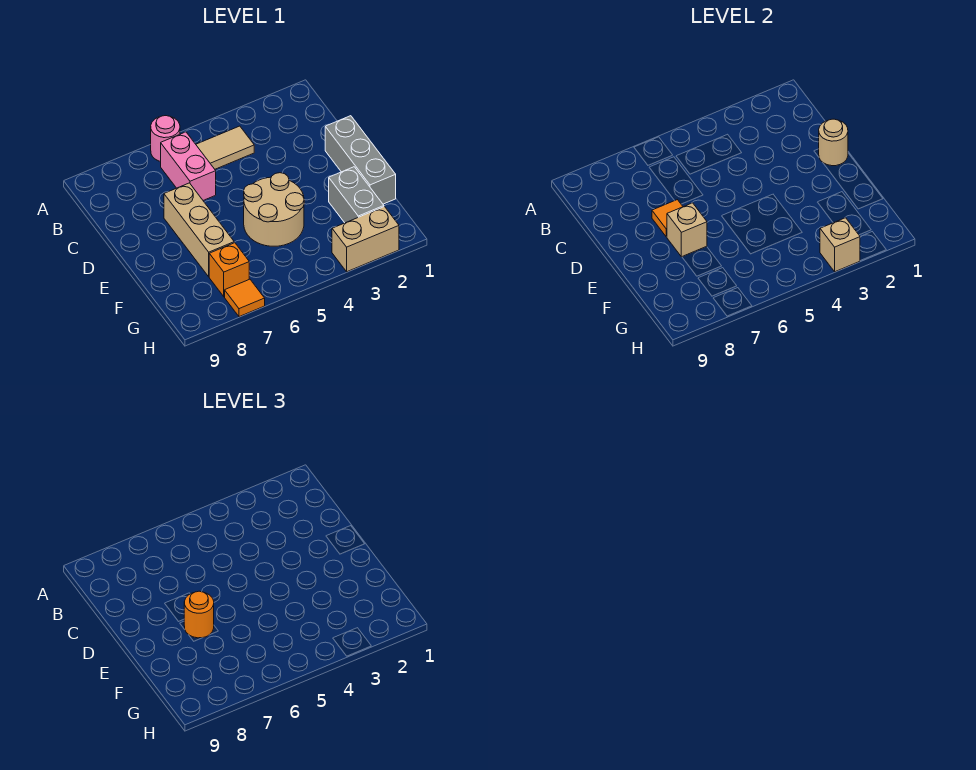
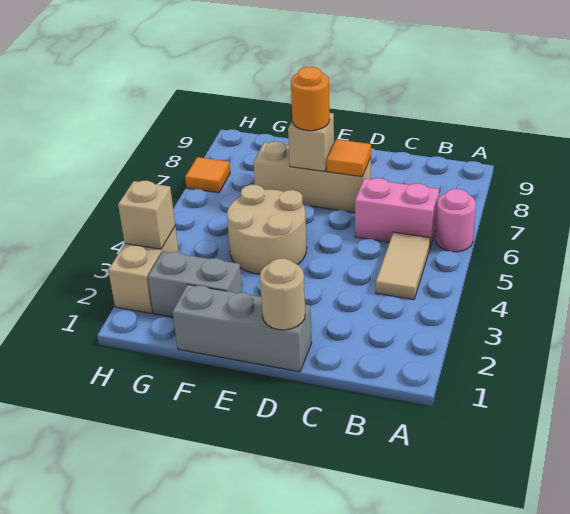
orange brick G7 level 1 -> none

